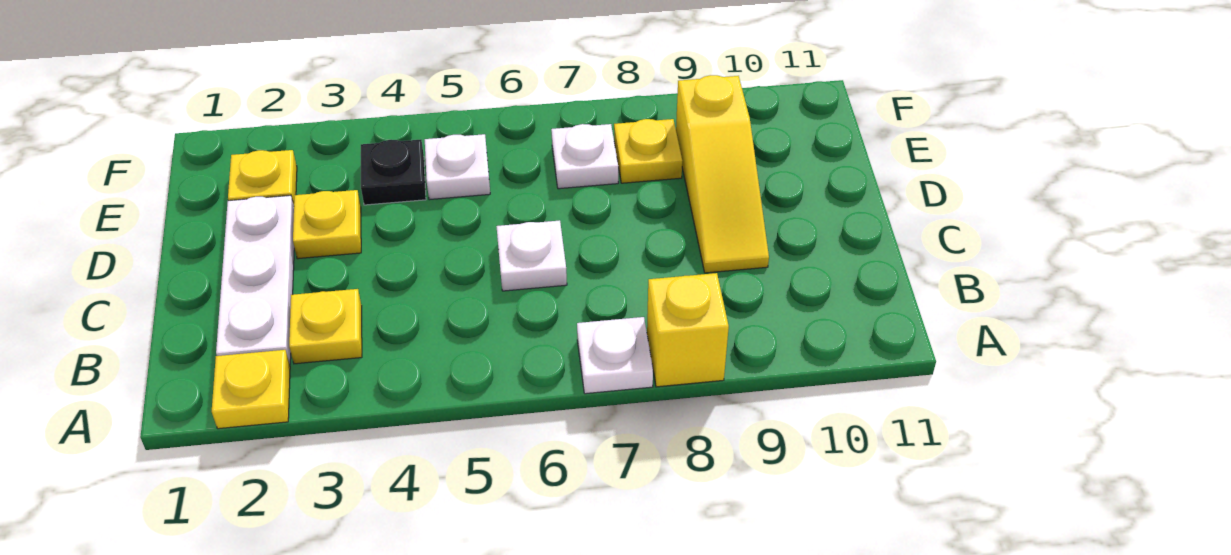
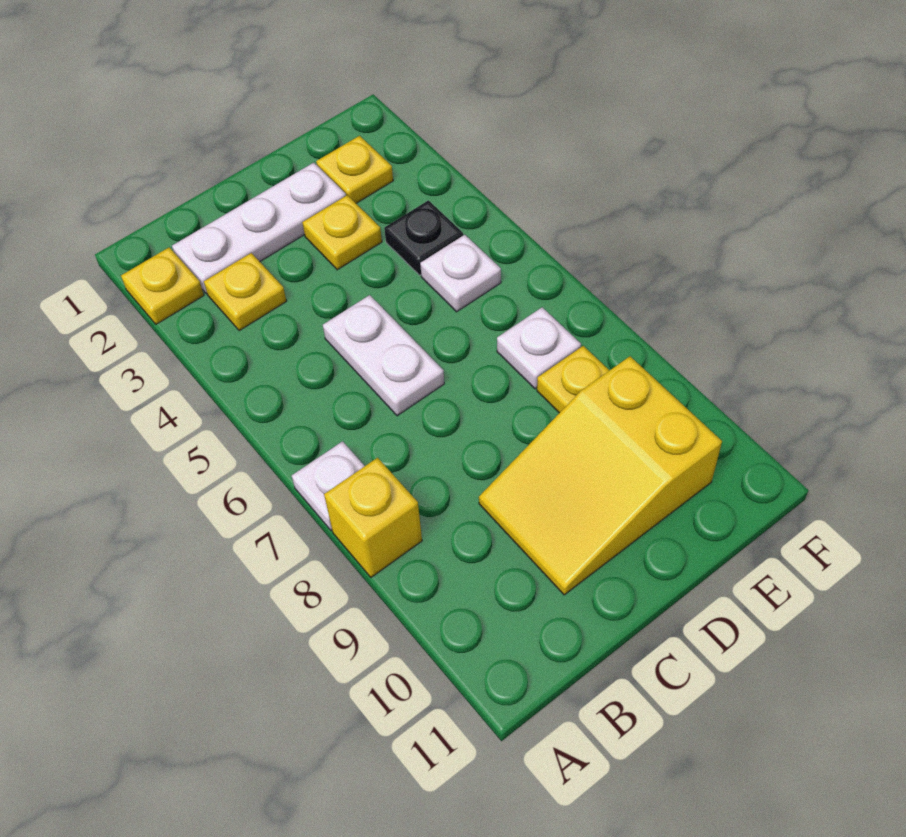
white plate C6 level 1 -> white plate C5:C6 level 1
yellow slope C9:E9 level 1 top E -> yellow slope C9:E10 level 1 top E

